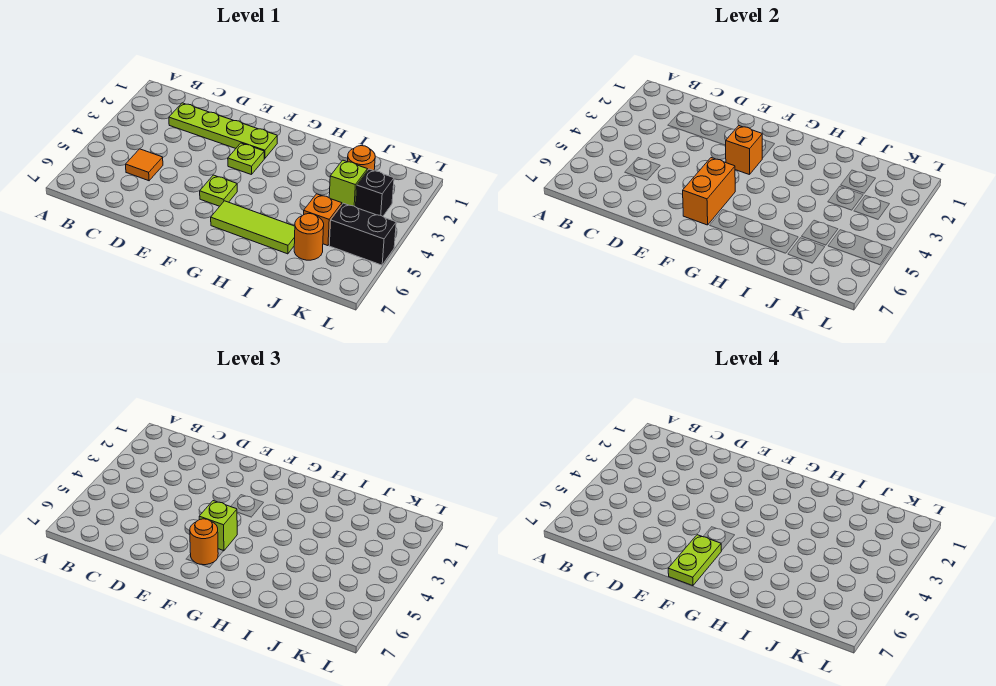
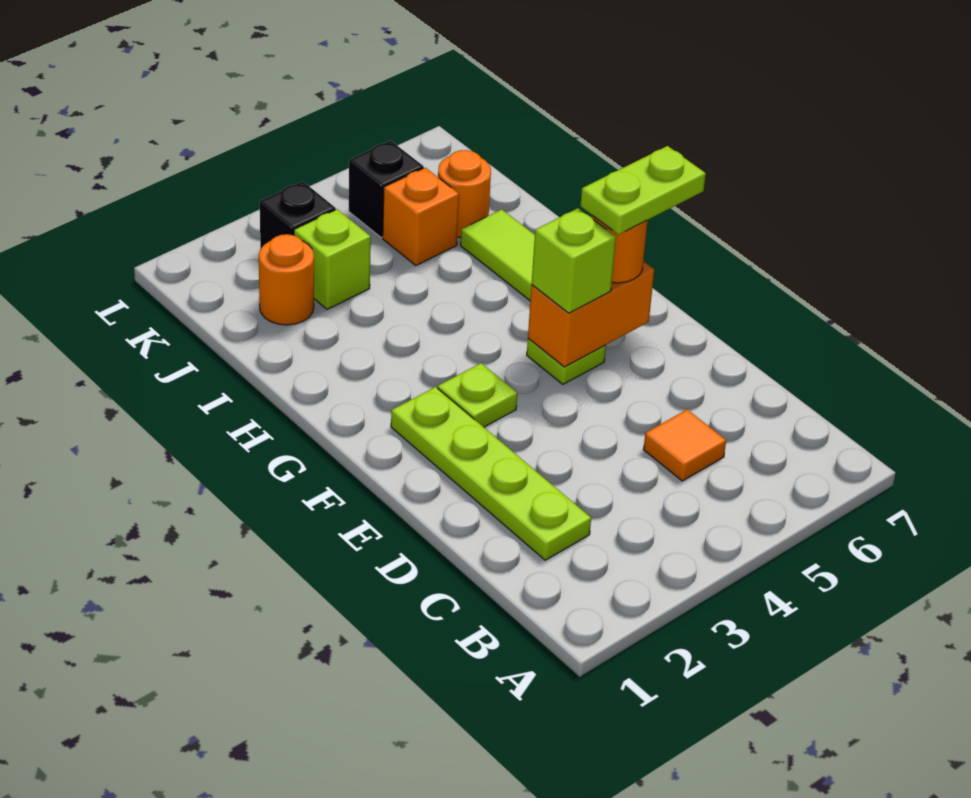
orange brick F3 level 2 -> none
black brick K5:L5 level 1 -> black brick K5 level 1

